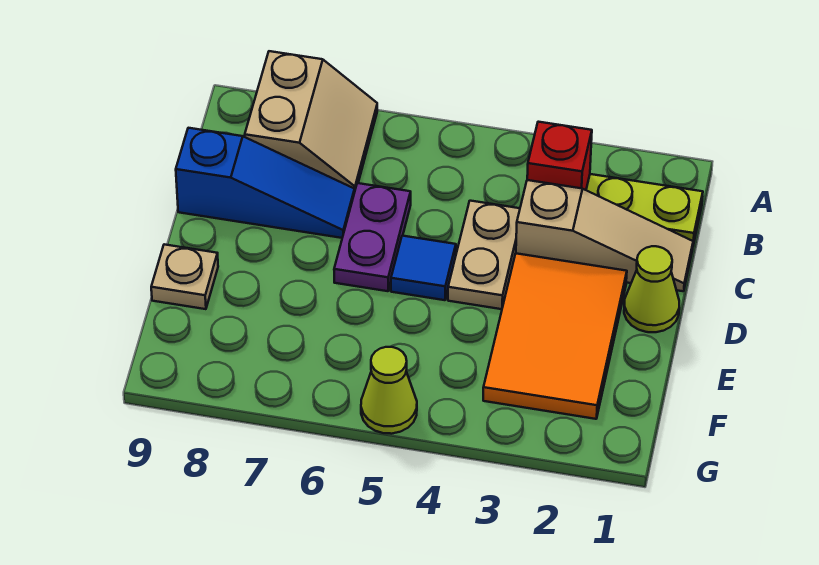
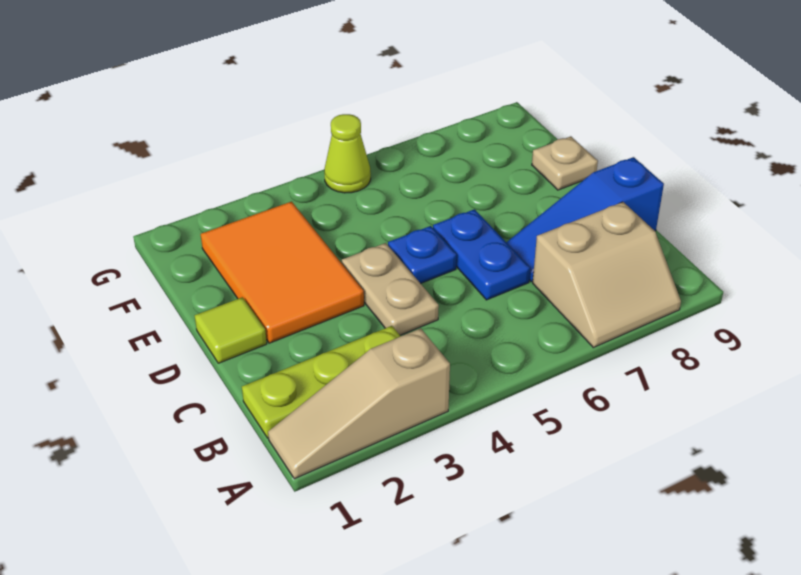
tan slope A7:B8 level 1 top 8 -> tan slope A7:B8 level 1 top B
red brick B3 level 2 -> none
tan slope C1:C3 level 1 top 3 -> tan slope A1:A3 level 1 top 3
purple plate C6:D6 level 1 -> blue plate C6:D6 level 1
lime cone D1 level 1 -> lime tile D1 level 1
blue tile D5 level 1 -> blue plate D5 level 1

